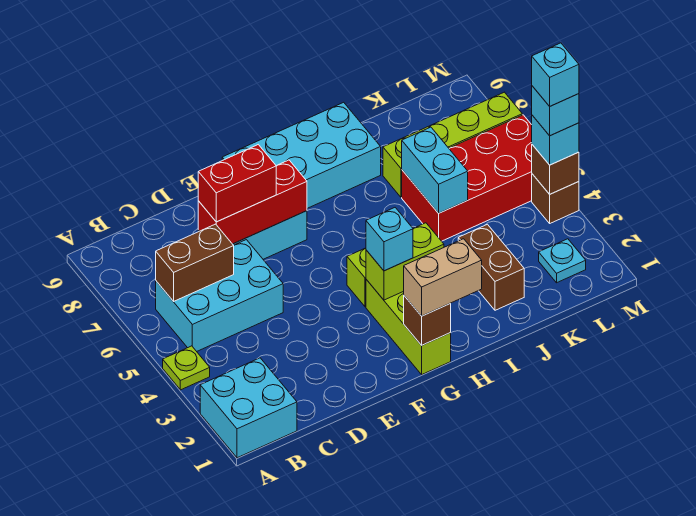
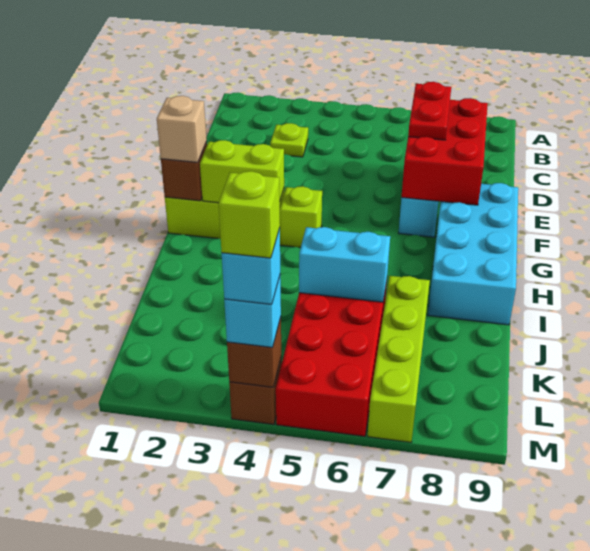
cyan brick A1:B2 level 1 -> none
lime plate A4 level 1 -> lime plate C3 level 1
cyan brick B5:D6 level 1 -> none
brown brick B6:C6 level 2 -> none
red brick D7:F7 level 2 -> red brick D7:F8 level 2
red brick D7:E7 level 3 -> red plate D7:E7 level 3
tan brick G1:H1 level 3 -> tan brick G1 level 3
lime brick G3:H3 level 2 -> lime brick G2:G3 level 2
cyan brick G3 level 3 -> none
brown brick J2:J3 level 1 -> none
cyan plate L2 level 1 -> none
cyan brick M4 level 5 -> lime brick M4 level 5

